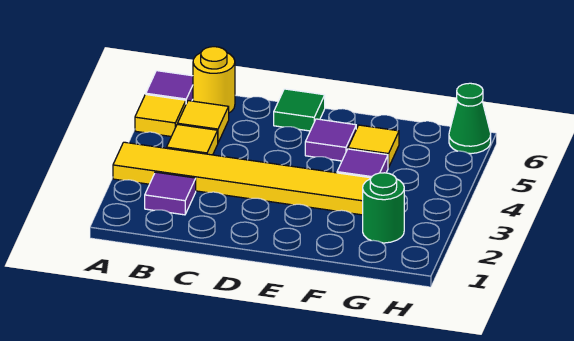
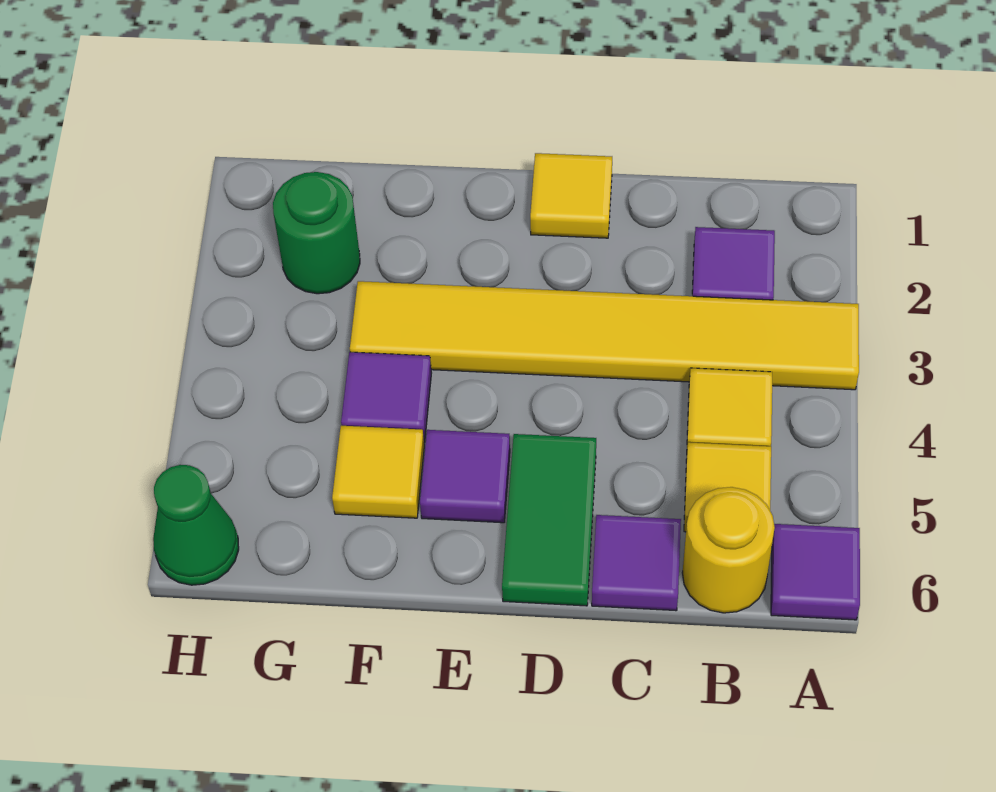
yellow tile A5 level 1 -> yellow tile D1 level 1
none -> purple tile C6 level 1
green tile D6 level 1 -> green tile D5:D6 level 1

